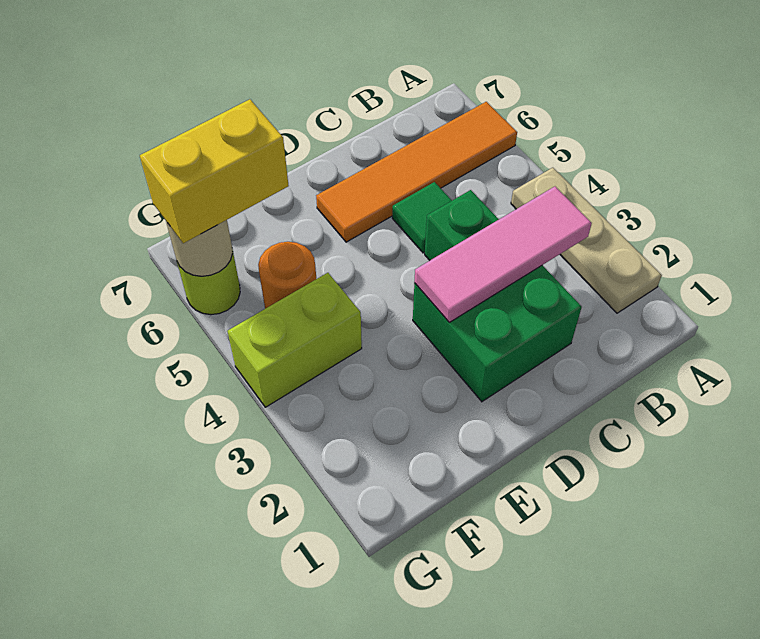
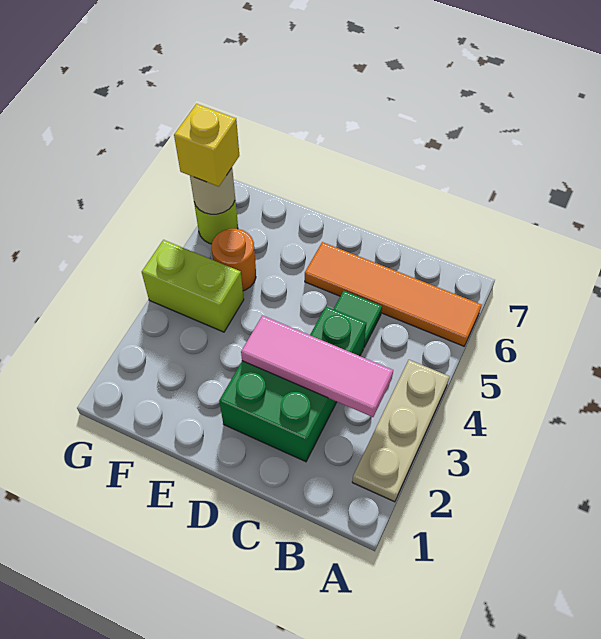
yellow brick F6:G6 level 3 -> yellow brick G6 level 3

